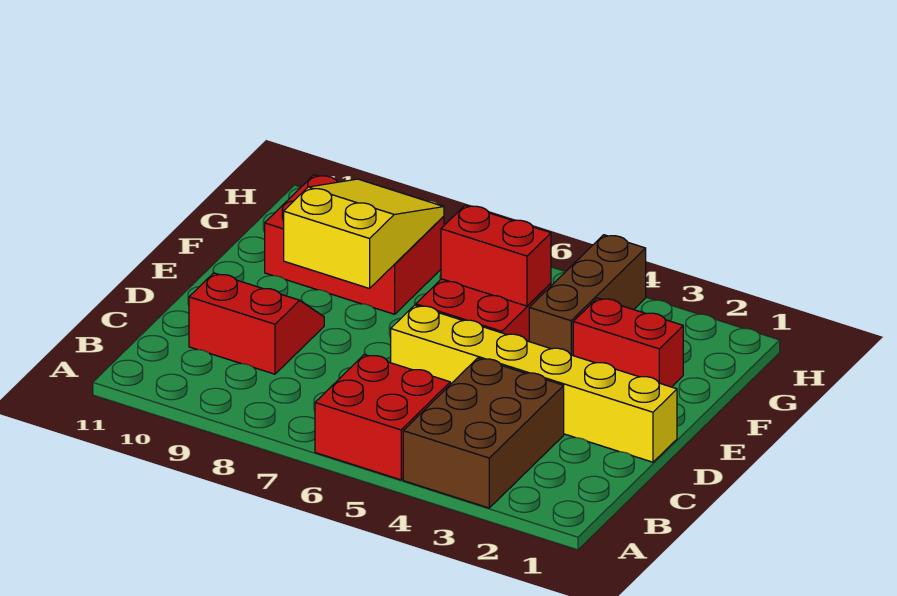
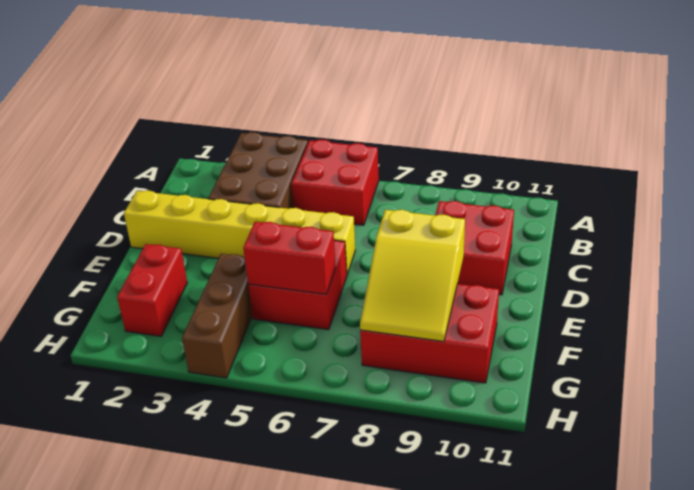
red slope C9:D10 level 1 top C -> red brick C9:D10 level 1
red brick F2:F3 level 1 -> red brick F2:G2 level 1

